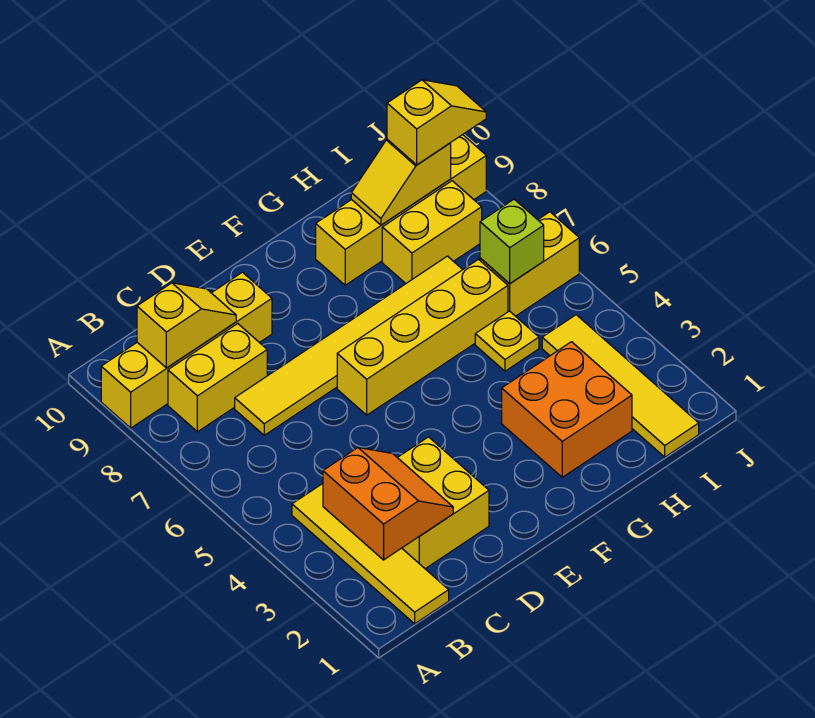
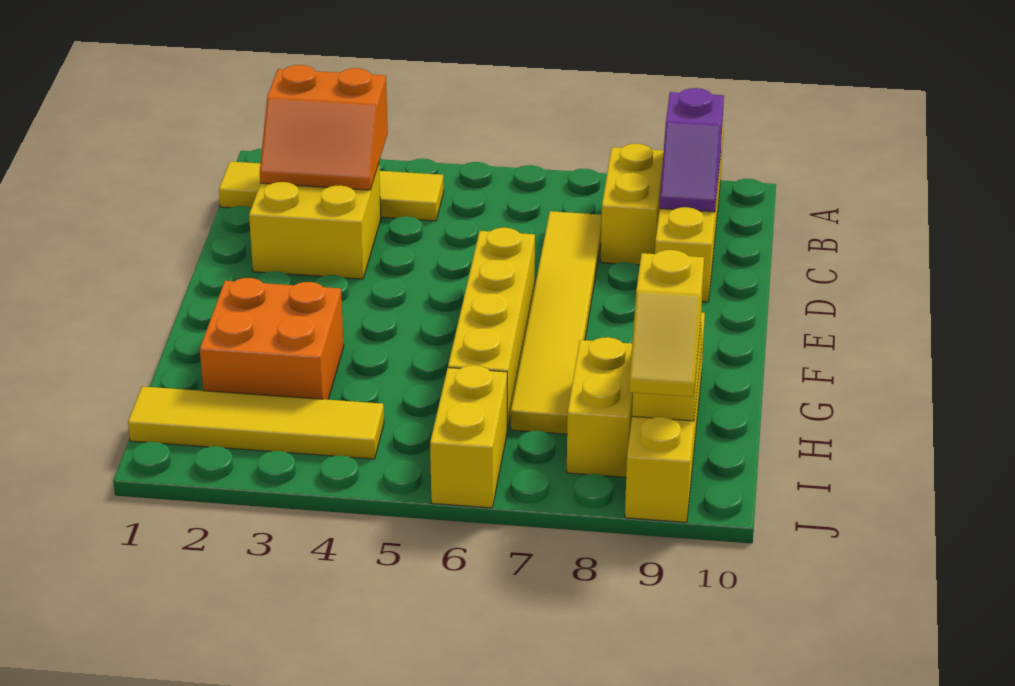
yellow slope B9:C9 level 2 top B -> purple slope B9:C9 level 2 top B
yellow plate H5 level 1 -> none
lime brick I6 level 2 -> none

